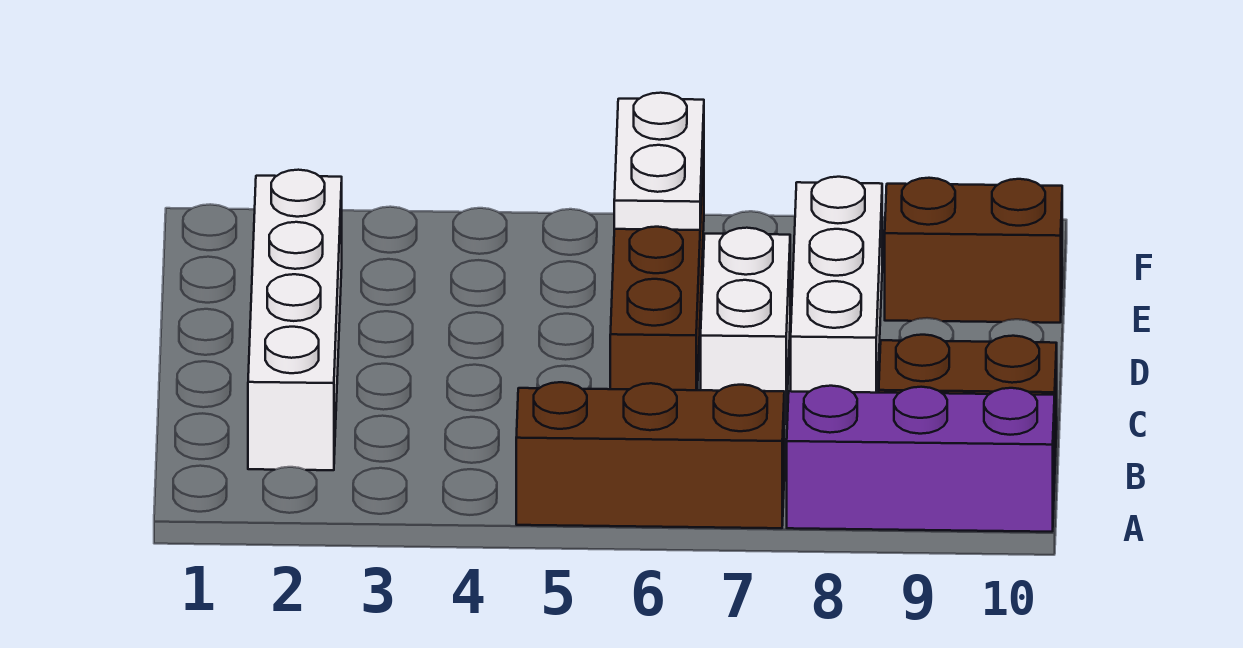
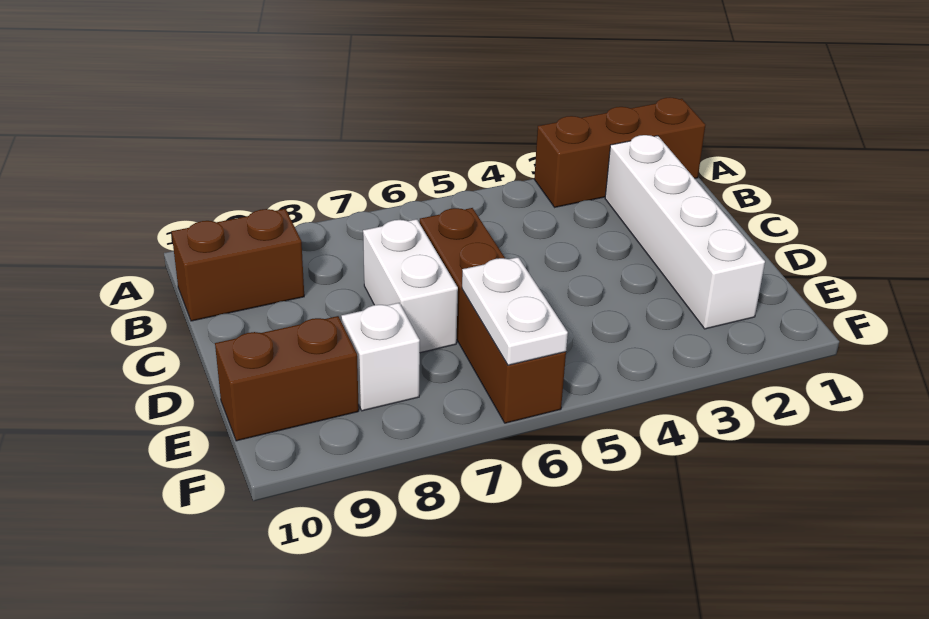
brown brick A5:A7 level 1 -> brown brick A1:A3 level 1
purple brick A8:A10 level 1 -> none
white brick C8:E8 level 1 -> white brick E8 level 1

